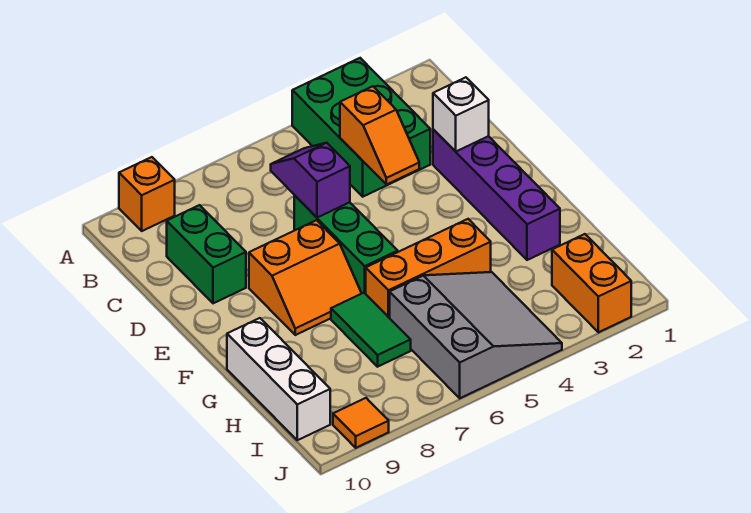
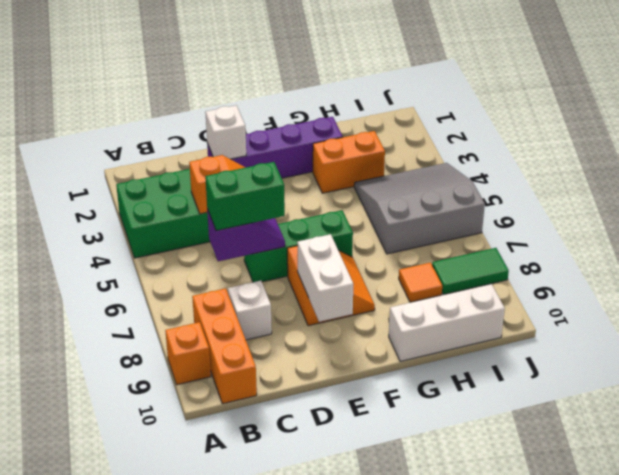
purple slope C6:D6 level 2 top D -> purple slope C6:D6 level 2 top C
none -> white brick C8 level 1
green brick C9:D9 level 1 -> green brick C6:D6 level 3
none -> white brick E8:E9 level 2
orange brick G4:G6 level 1 -> orange brick B8:B10 level 1
green tile G7:H7 level 1 -> green tile I8:J8 level 1
orange brick I2:J2 level 1 -> orange brick G3:H3 level 1
orange tile J9 level 1 -> orange tile H8 level 1

